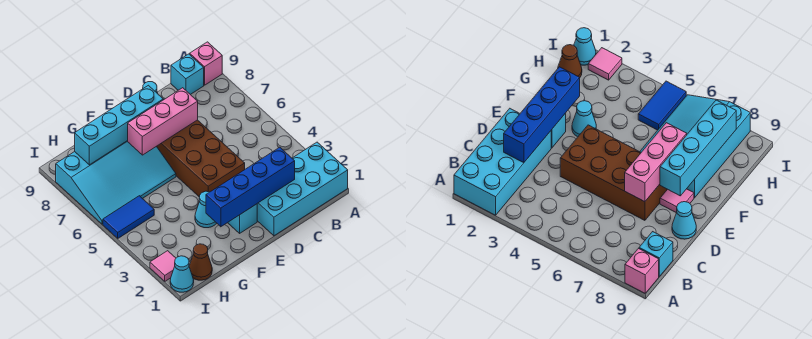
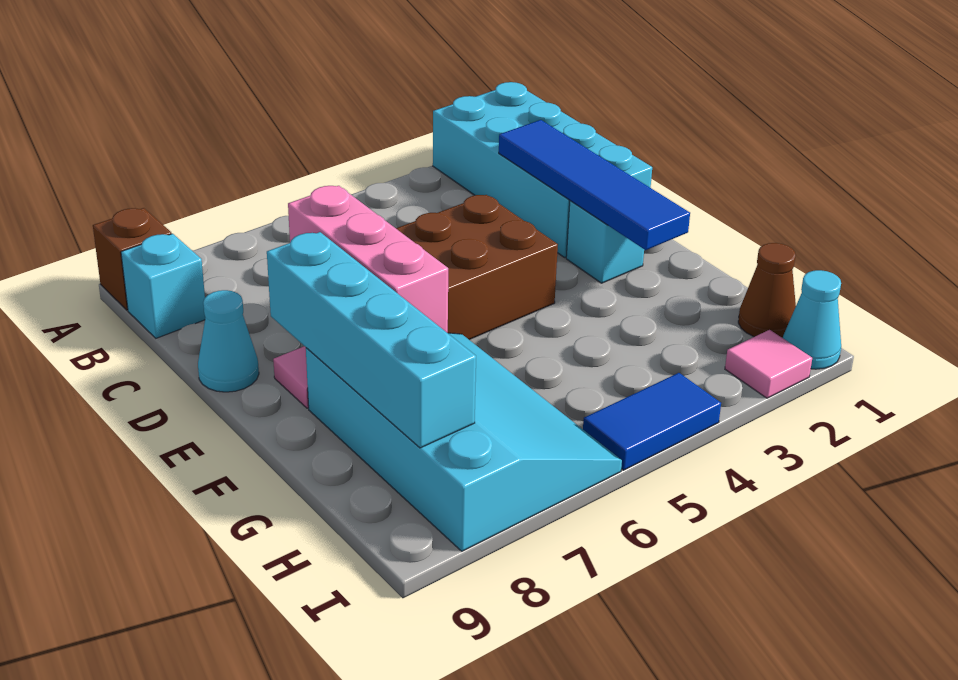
pink brick A9 level 1 -> brown brick A9 level 1
blue brick C2:F2 level 2 -> blue tile C2:F2 level 2
cyan cone F3 level 1 -> none
blue tile H5:I5 level 1 -> blue tile I4:I5 level 1

